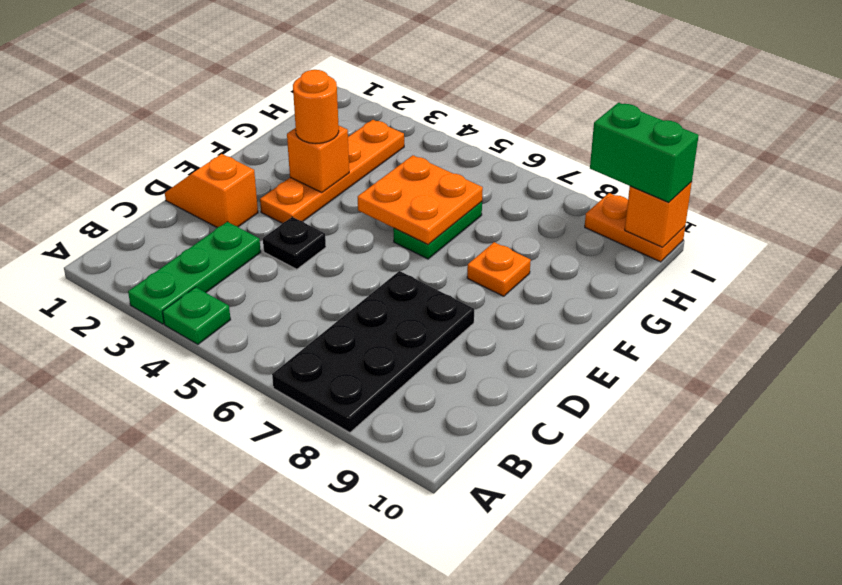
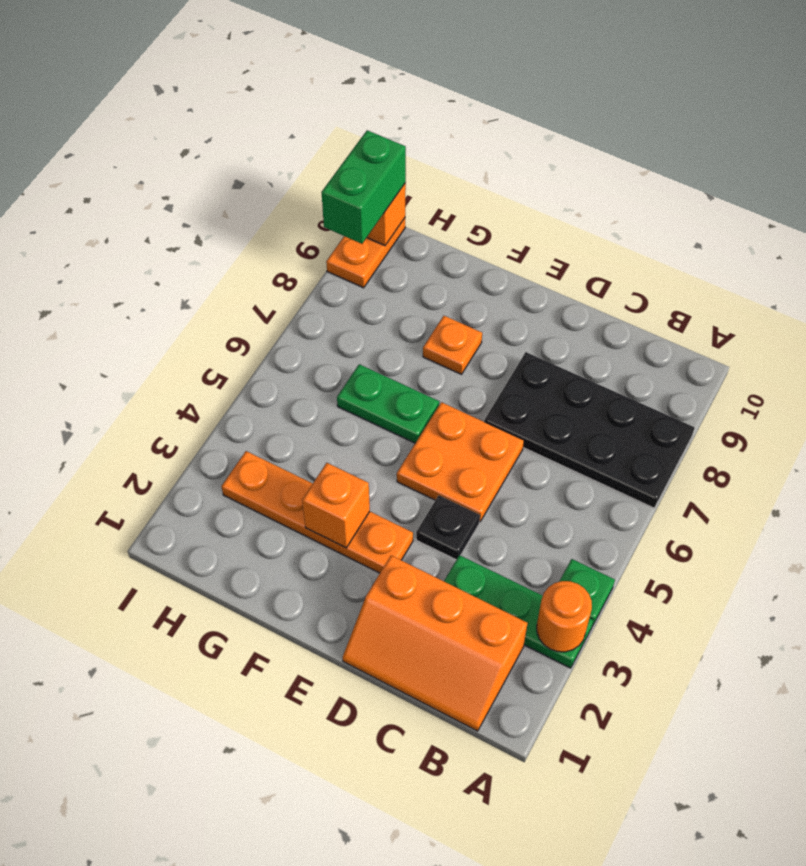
orange slope D1:D2 level 1 top 2 -> orange slope B1:D2 level 1 top 2
orange round brick F3 level 3 -> orange round brick A3 level 2
orange plate F5:G6 level 2 -> orange plate D5:E6 level 1

